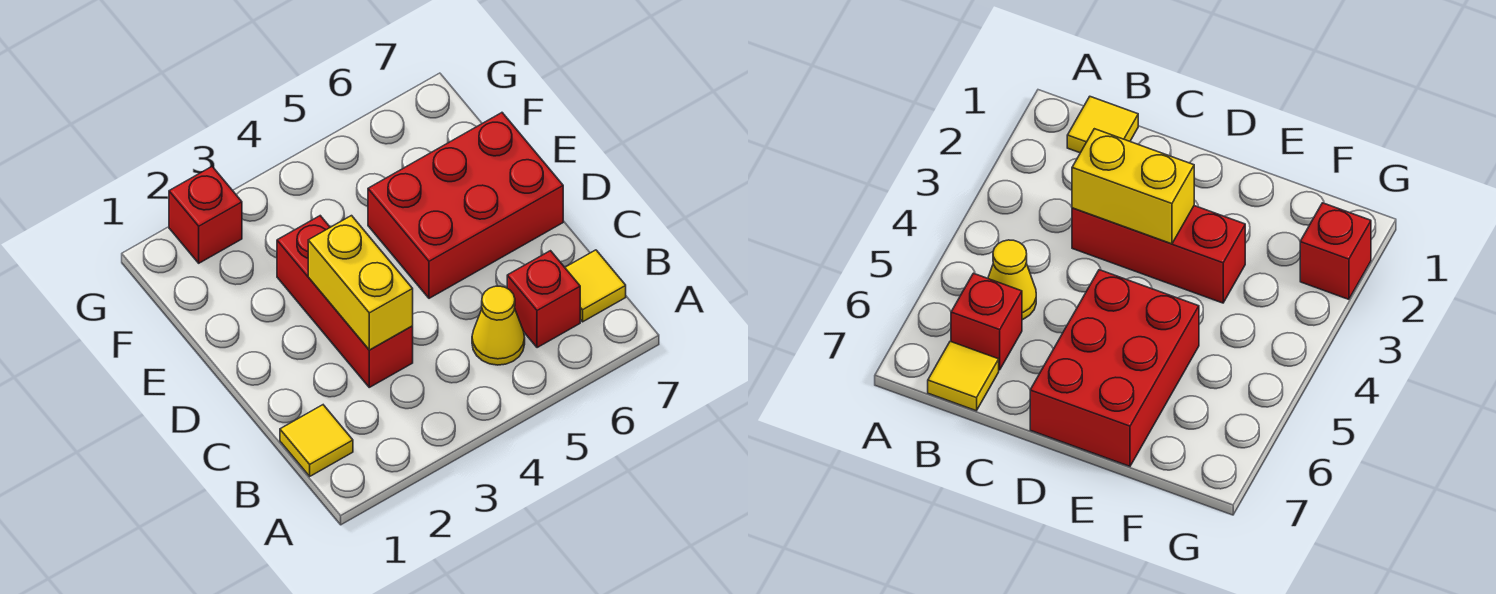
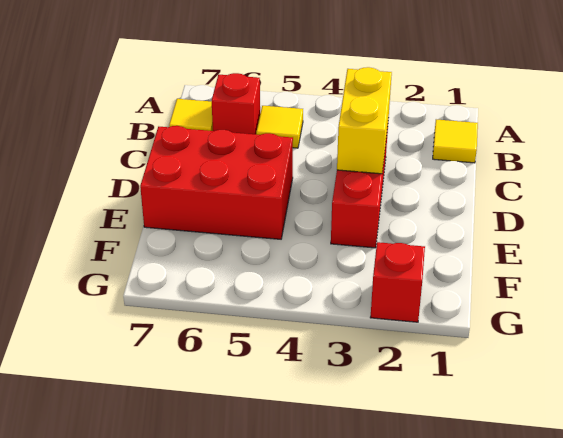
yellow cone B5 level 1 -> yellow tile B5 level 1

